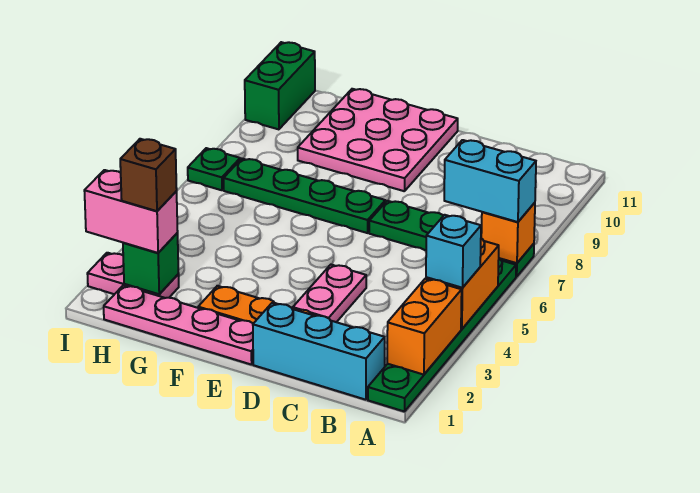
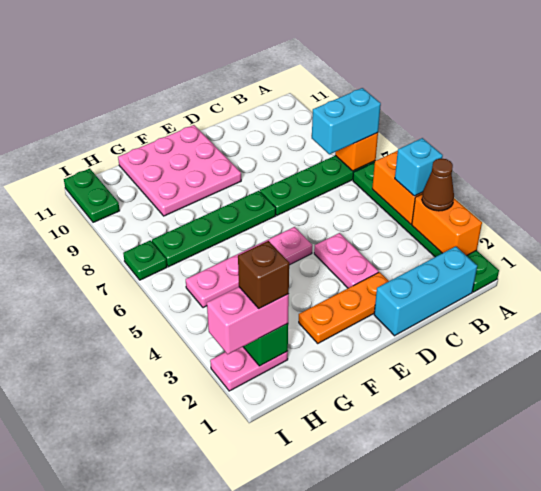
none -> brown cone A3 level 3
pink plate E1:H1 level 1 -> pink plate E5:H5 level 1
green brick I10:I11 level 1 -> green plate I10:I11 level 1

